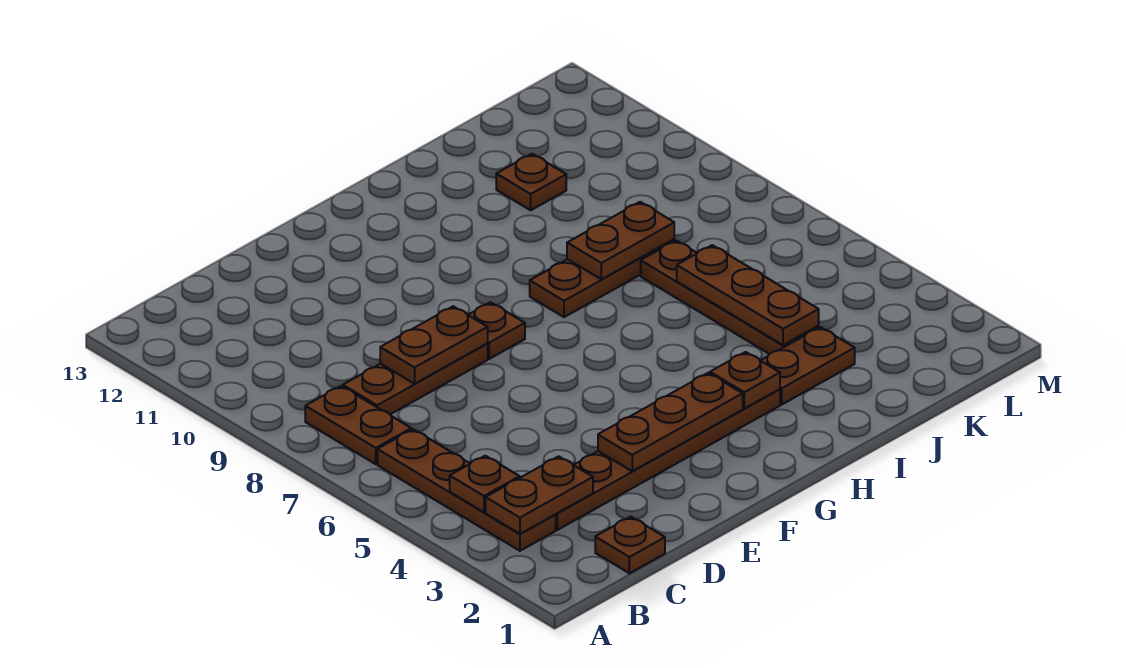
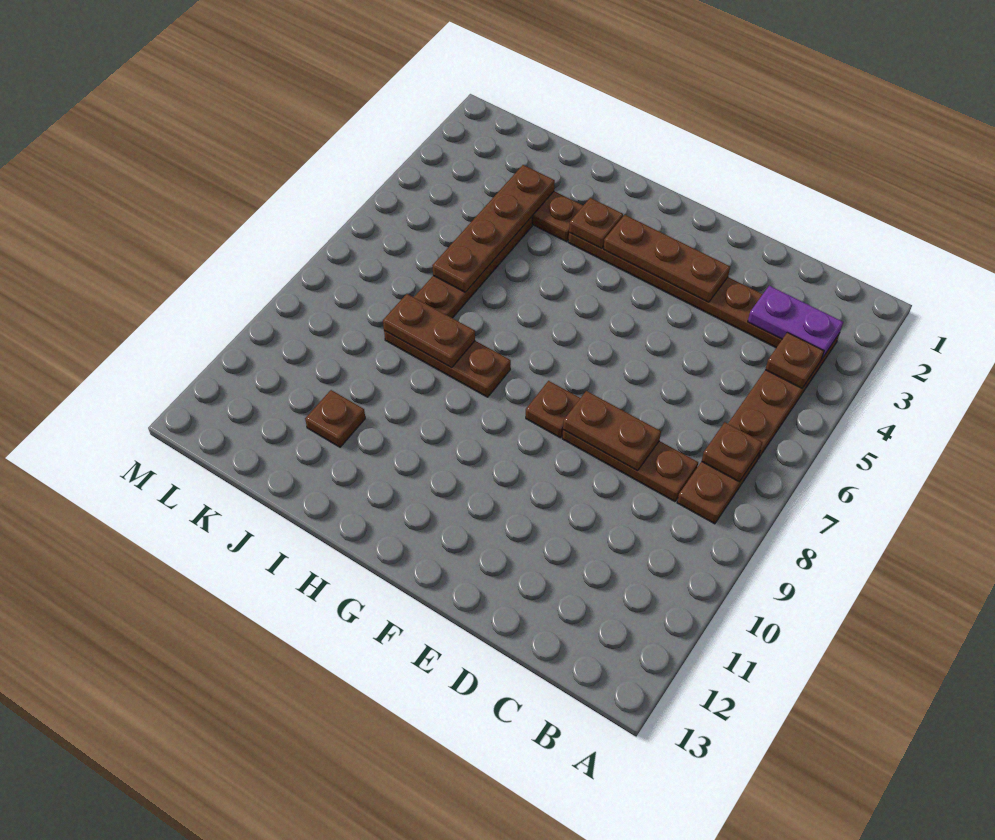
brown plate B3:C3 level 2 -> purple plate B3:C3 level 2
brown plate C1 level 1 -> brown plate B7 level 2
brown plate J4:J6 level 2 -> brown plate J3:J6 level 2

